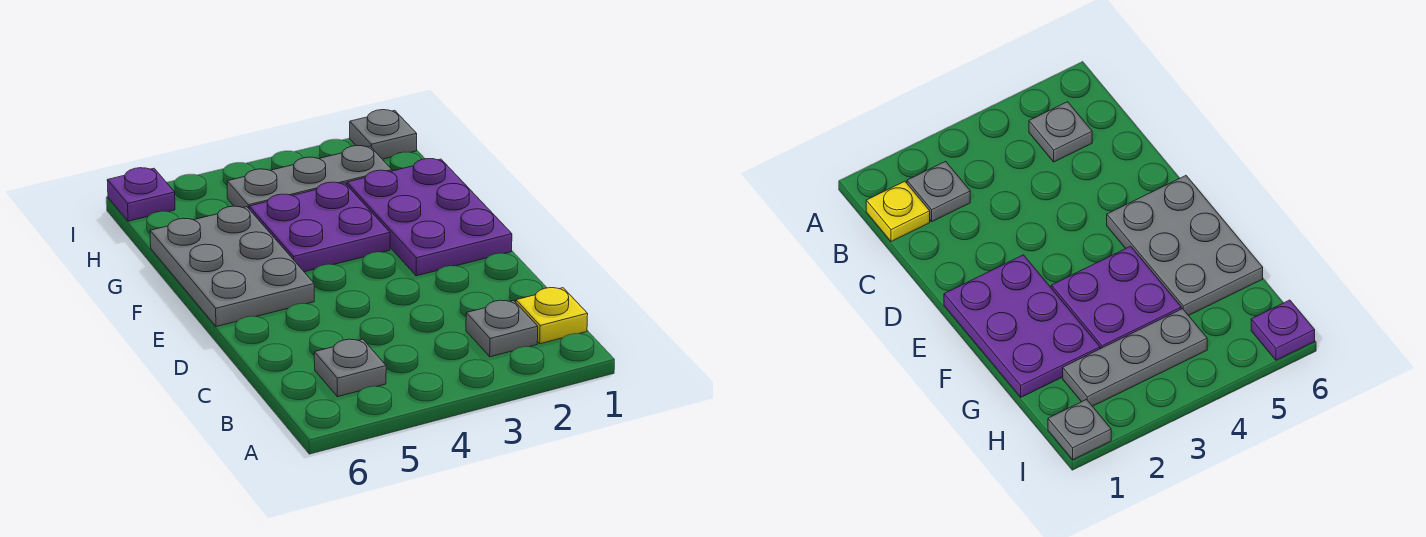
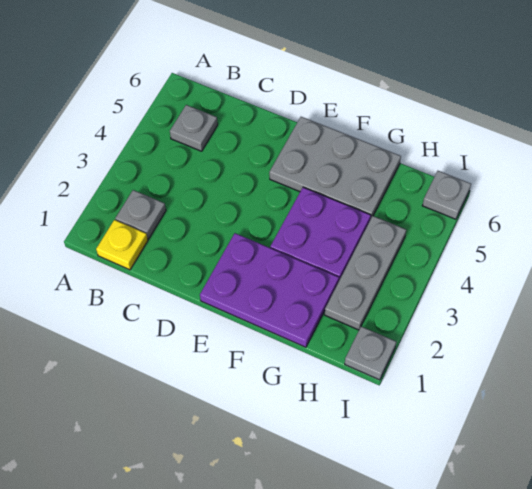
purple plate I6 level 1 -> grey plate I6 level 1

